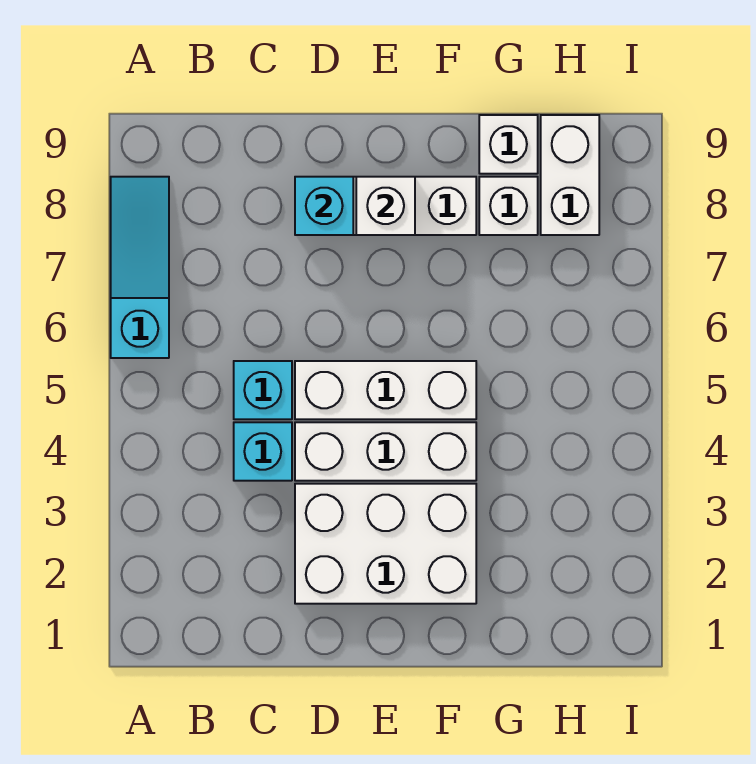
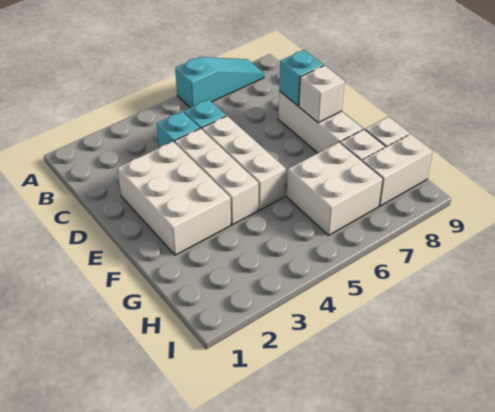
none -> white brick G6:H7 level 1

